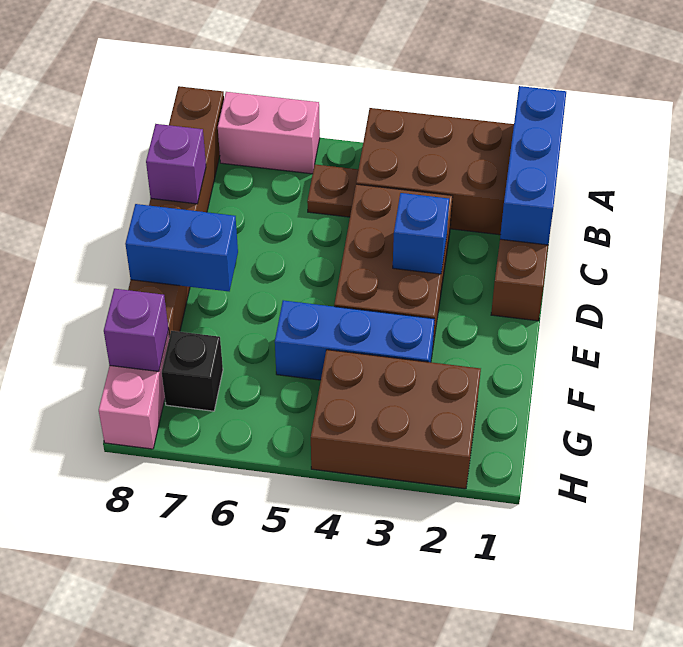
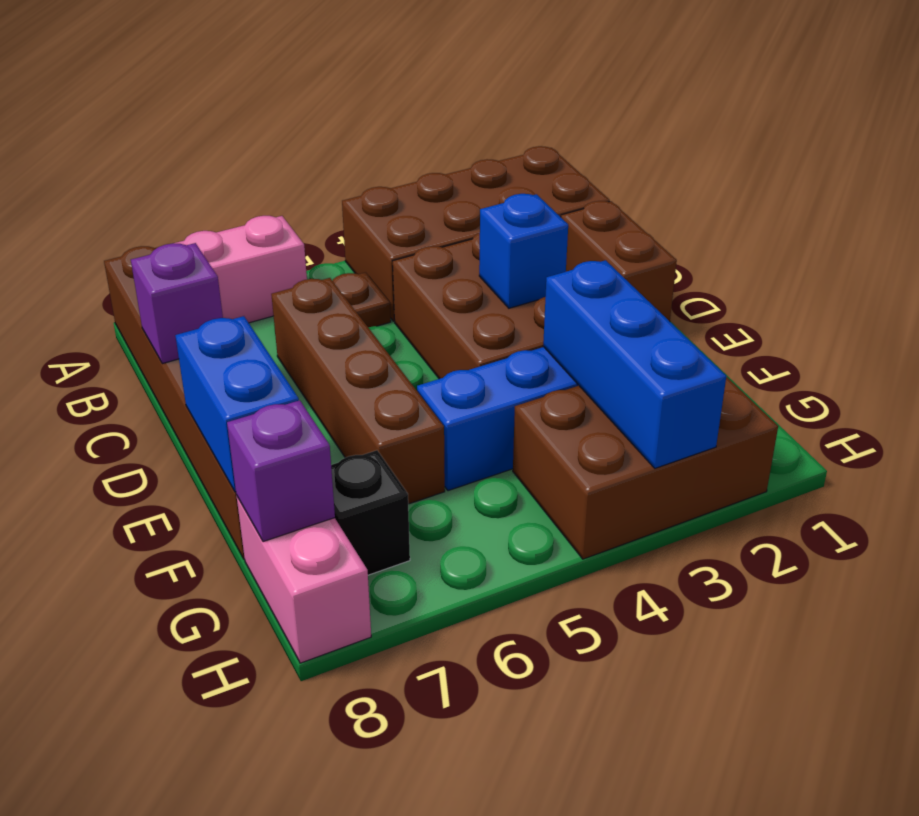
blue brick A1:C1 level 2 -> blue brick F3:H3 level 2
none -> brown brick C6:F6 level 1
blue brick E7:E8 level 2 -> blue brick E8:F8 level 2

